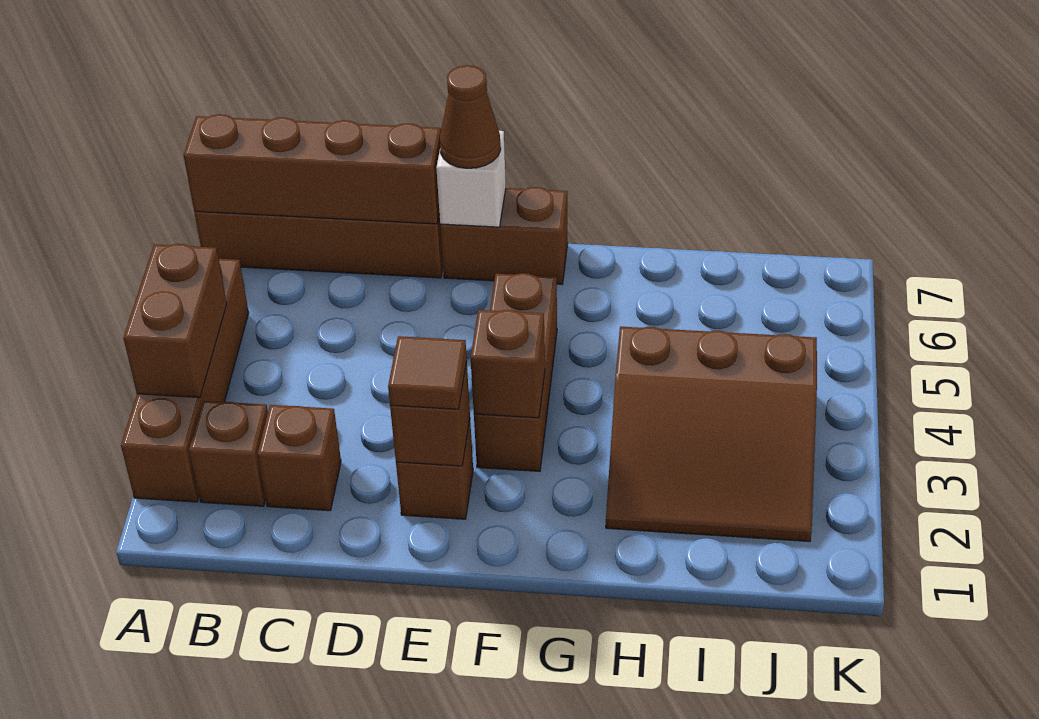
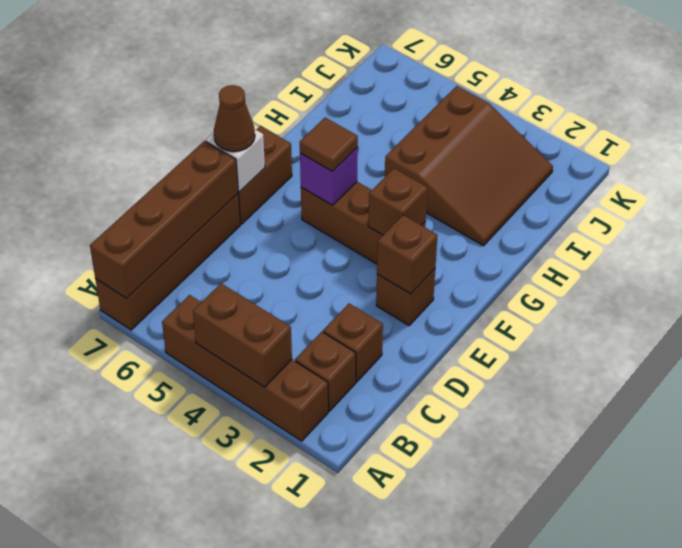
brown tile E2 level 3 -> brown tile F5 level 3
none -> purple brick F5 level 2

